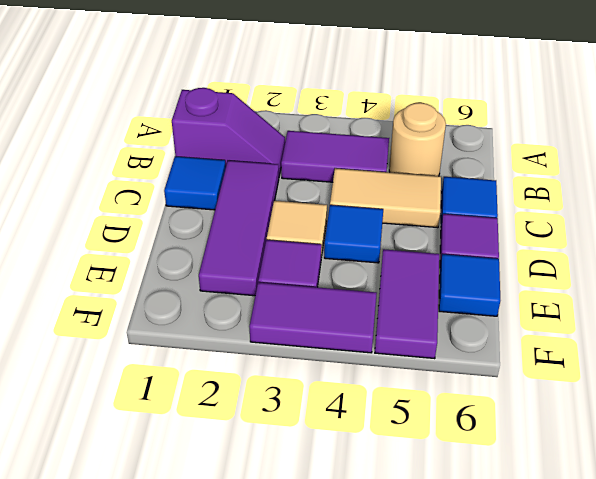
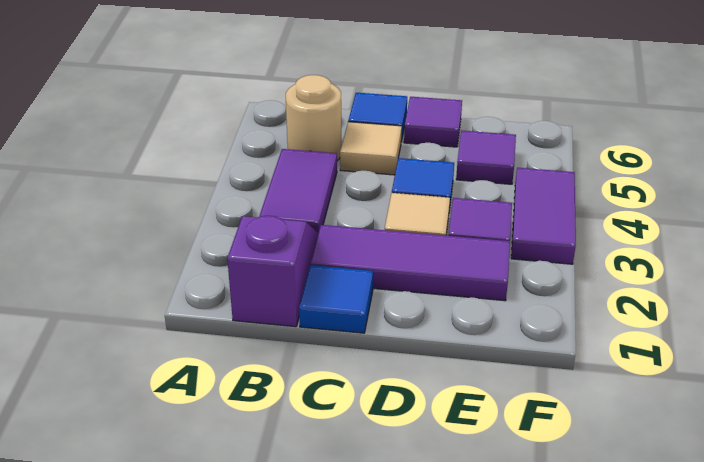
tan tile C4:C5 level 1 -> tan tile C5 level 1
purple tile E5:F5 level 1 -> purple tile E5 level 1
blue tile E6 level 1 -> none

